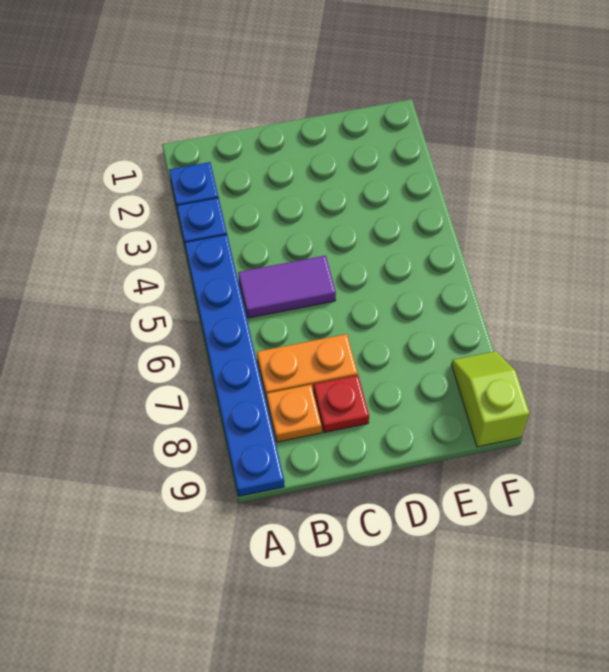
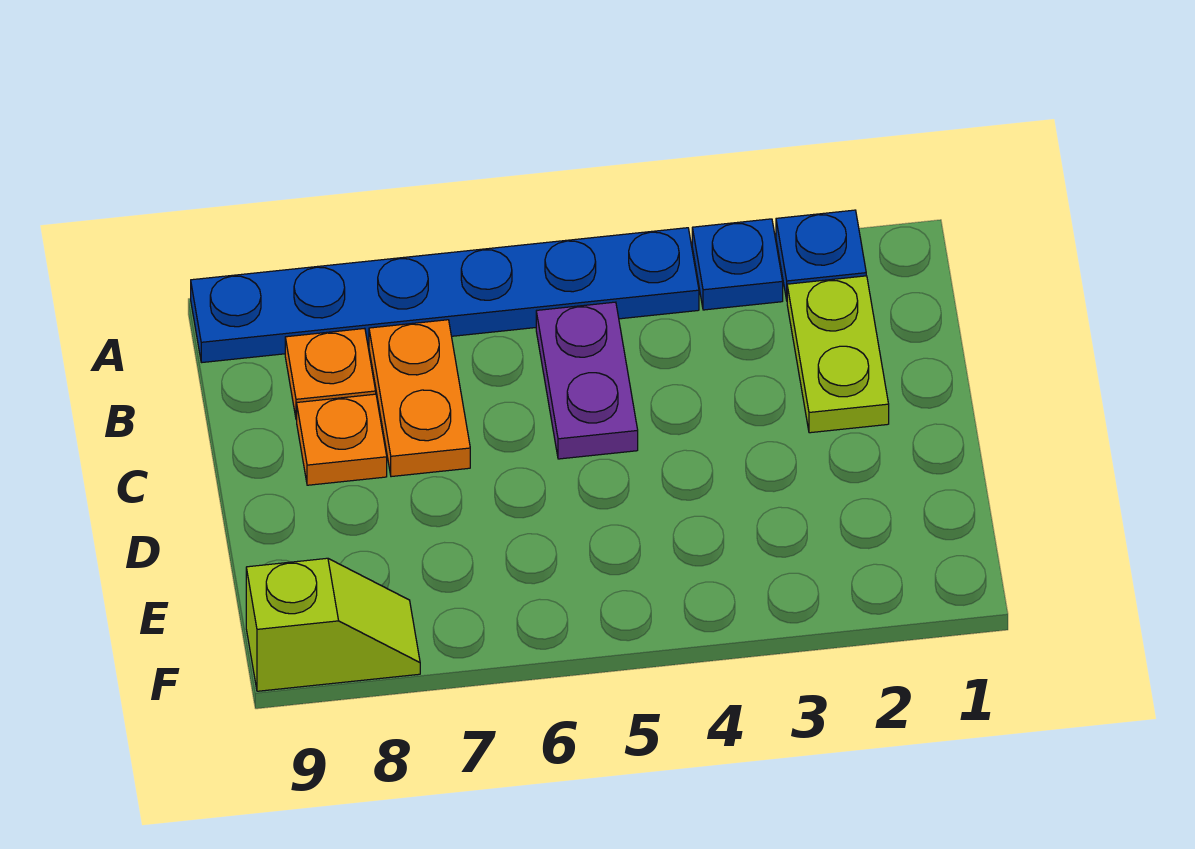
none -> lime plate B2:C2 level 1
purple tile B5:C5 level 1 -> purple plate B5:C5 level 1
red plate C8 level 1 -> orange plate C8 level 1

